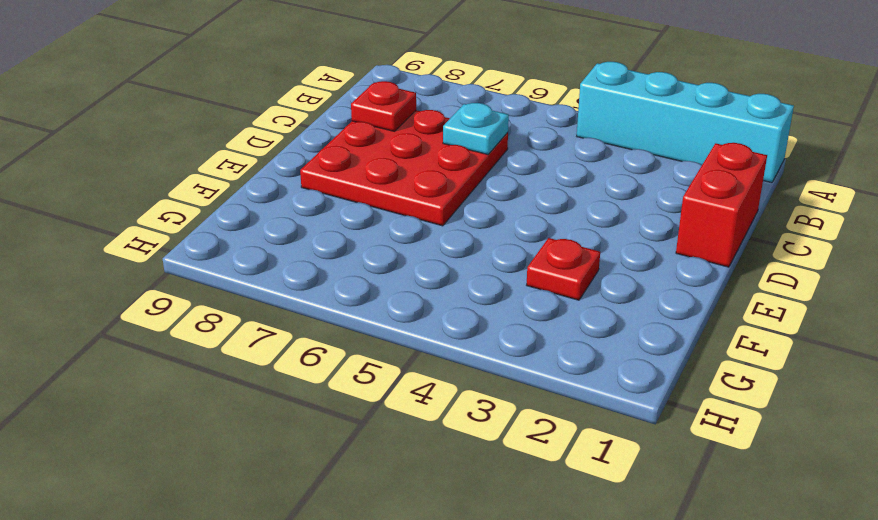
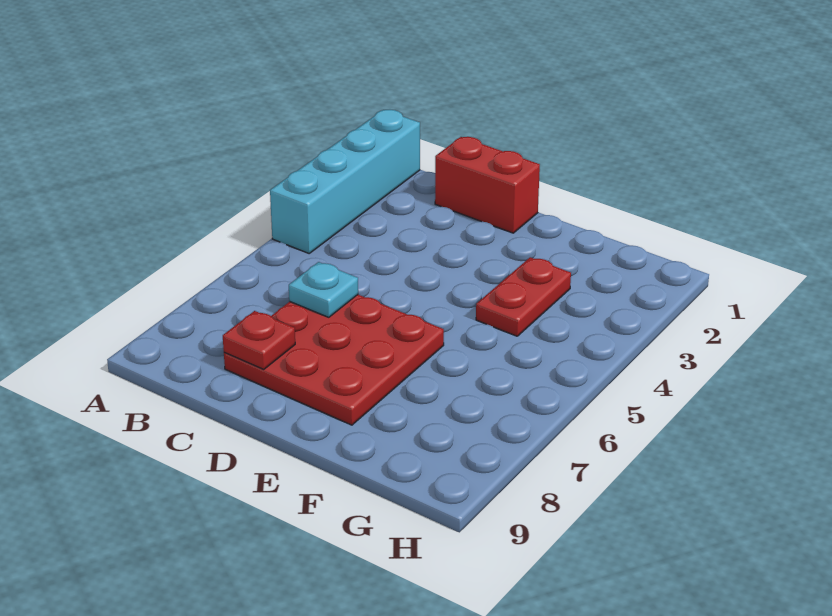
red plate F3 level 1 -> red plate F3:F4 level 1

